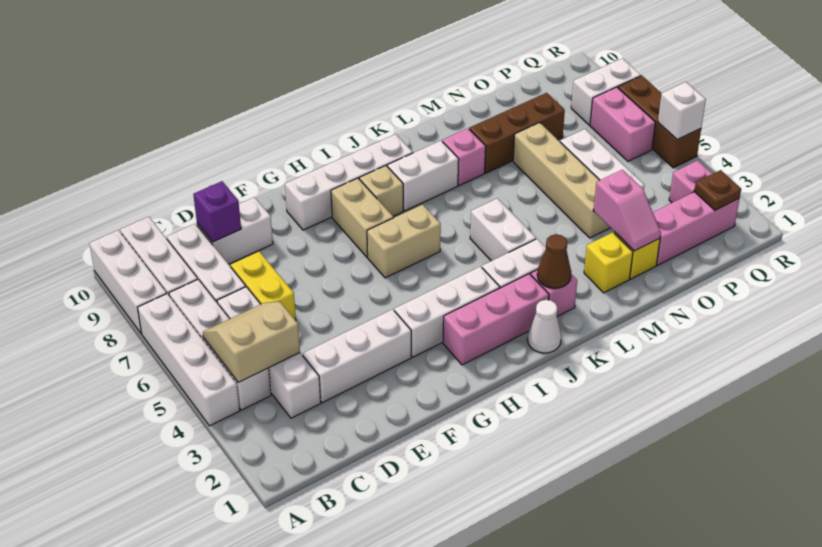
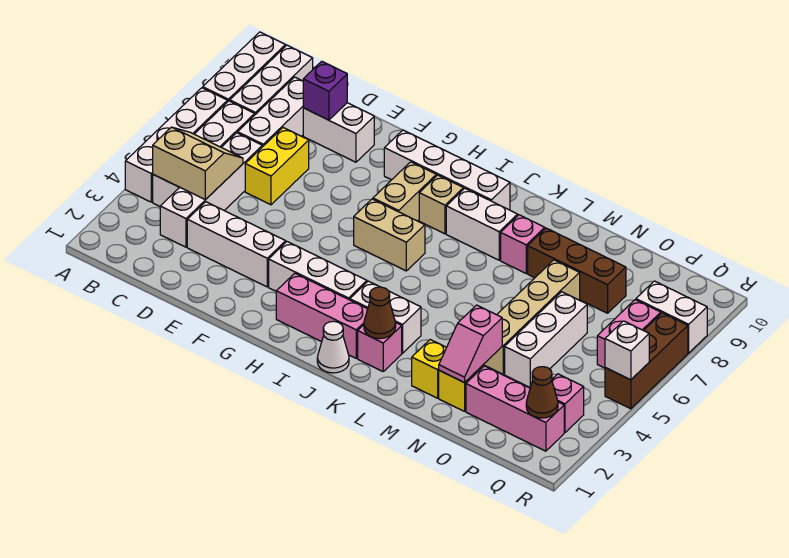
white brick K4:K5 level 1 -> none
brown plate Q2 level 2 -> brown cone Q2 level 2

